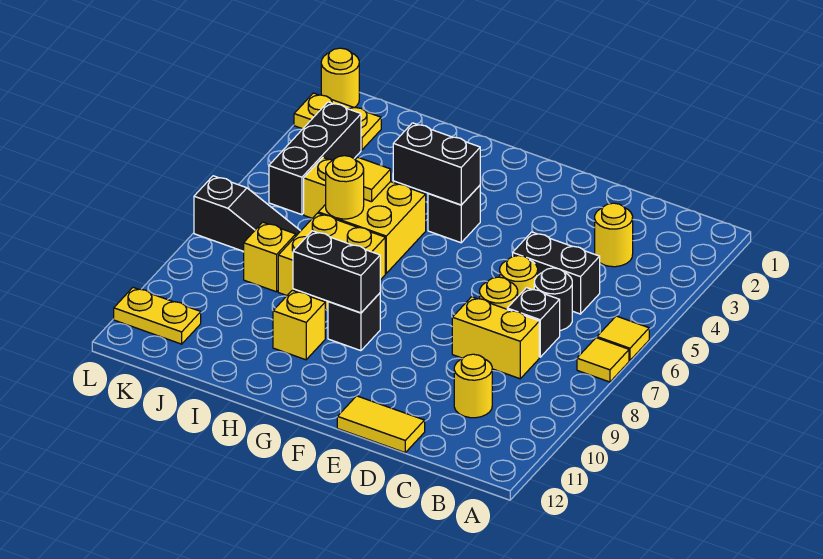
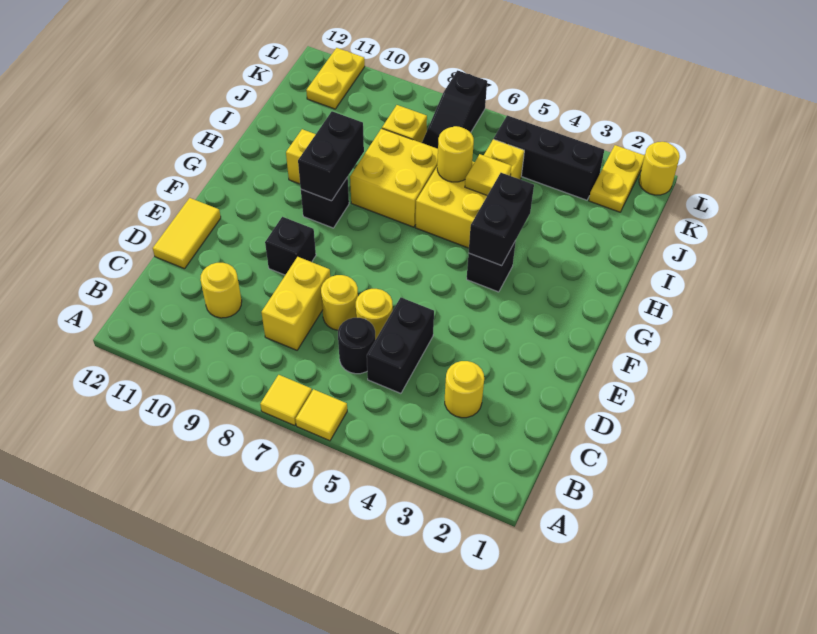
black brick C7 level 1 -> black brick E9 level 1

